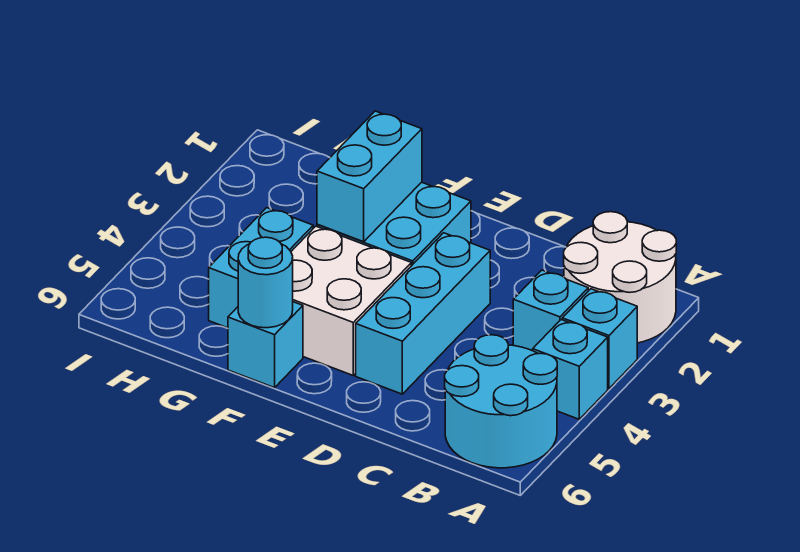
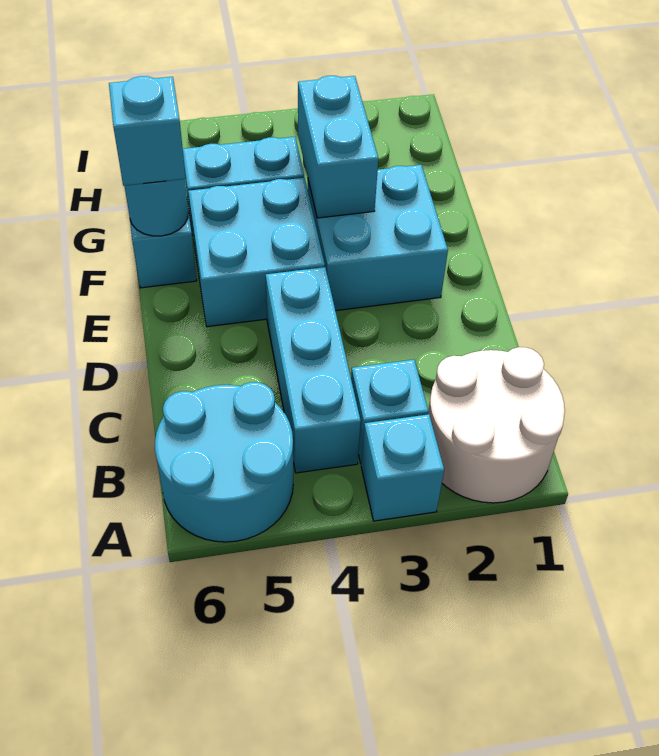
cyan brick A4 level 1 -> cyan brick F6 level 3
cyan brick D3:D5 level 1 -> cyan brick B4:D4 level 1
white brick E4:F5 level 1 -> cyan brick E4:F5 level 1
cyan brick F2:F3 level 2 -> cyan brick F3:G3 level 2

